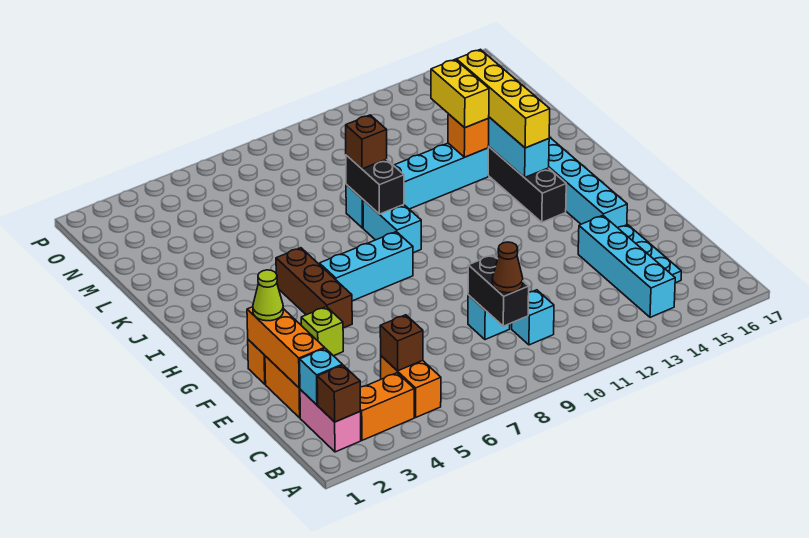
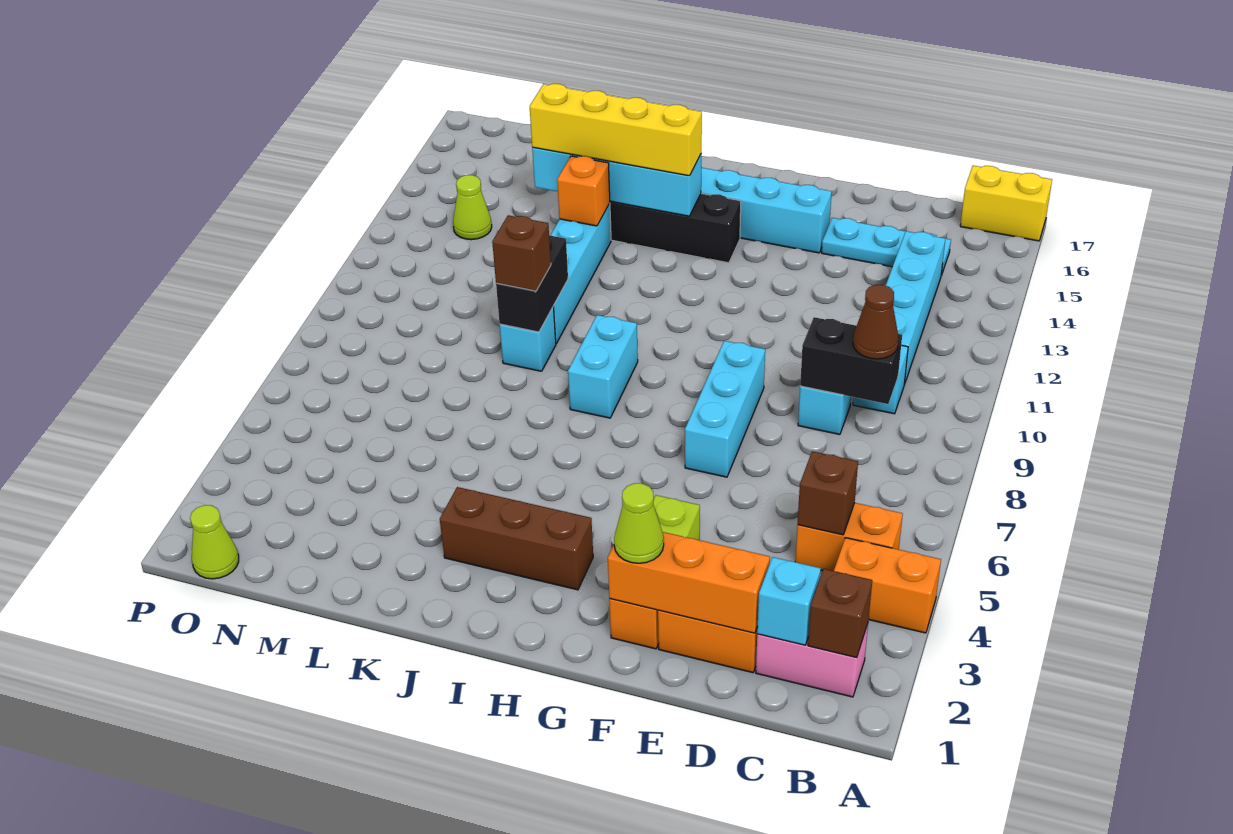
orange brick B3:B4 level 1 -> orange brick A4:B4 level 1
cyan brick B14:E14 level 1 -> cyan brick C11:C14 level 1
brown brick G5:I5 level 1 -> brown brick H3:J3 level 1
cyan brick H6:H8 level 1 -> cyan brick F7:F9 level 1
cyan brick I9:J9 level 1 -> cyan brick I8:I9 level 1
black brick J9:K9 level 2 -> black brick K9:K10 level 2
yellow brick K13:L13 level 3 -> yellow brick A17:B17 level 1
none -> lime cone N13 level 1
none -> lime cone O1 level 1

